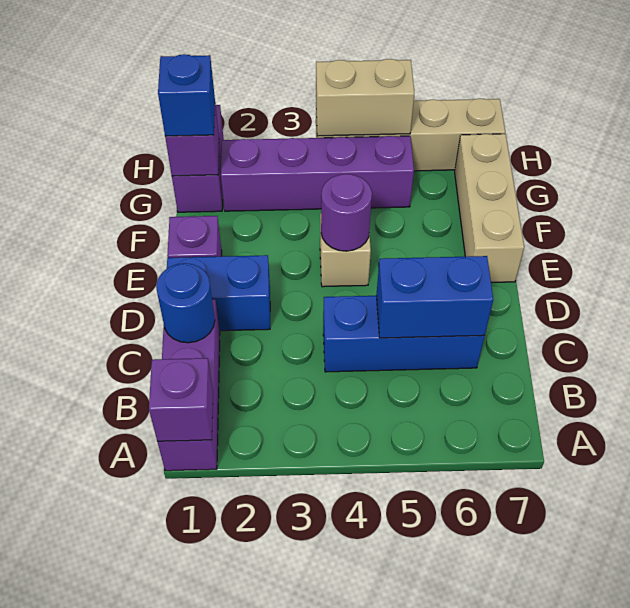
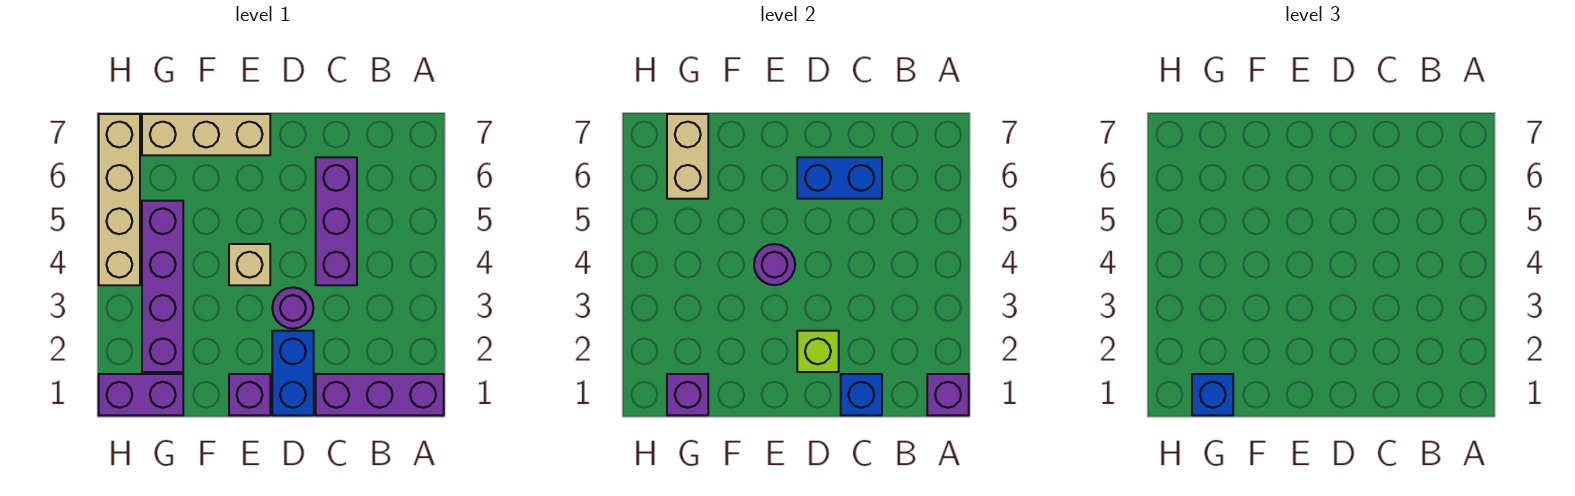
blue round brick C1 level 2 -> blue brick C1 level 2
blue brick C4:C6 level 1 -> purple brick C4:C6 level 1
blue brick C5:C6 level 2 -> blue brick C6:D6 level 2
none -> lime brick D2 level 2
none -> purple round brick D3 level 1
tan brick H4:H5 level 2 -> tan brick G6:G7 level 2

